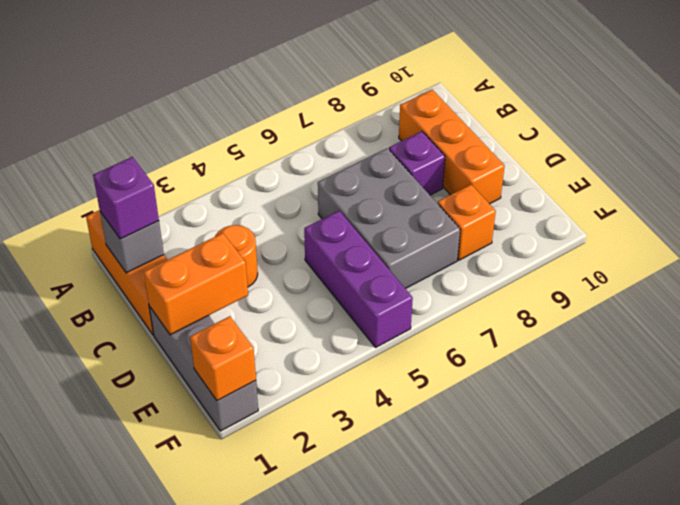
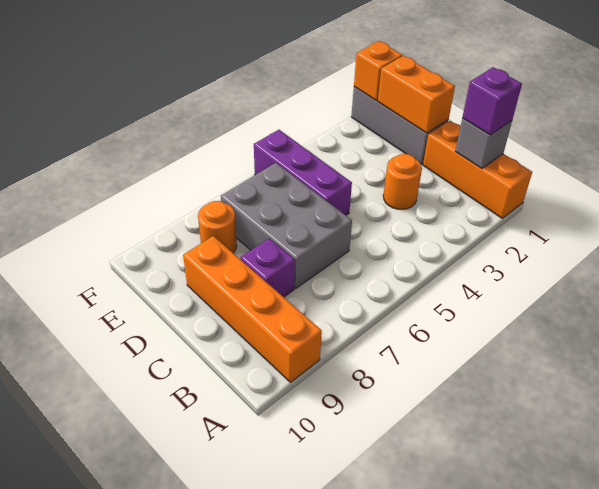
orange brick B9:D9 level 1 -> orange brick A9:D9 level 1
orange brick D1:D2 level 2 -> orange brick D1:E1 level 2
orange brick E8 level 1 -> orange round brick E8 level 1

